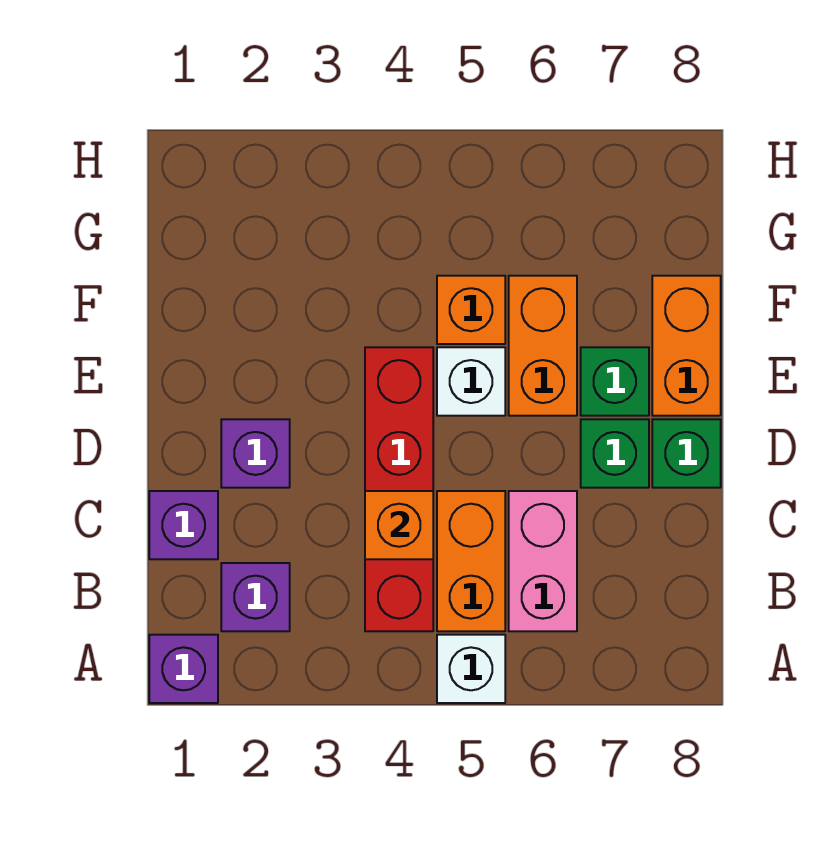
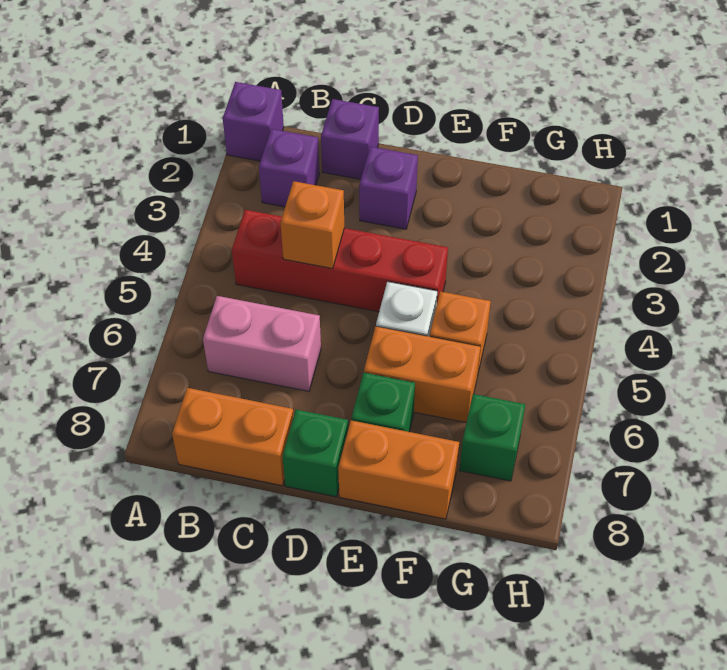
white brick A5 level 1 -> none
orange brick B5:C5 level 1 -> orange brick B8:C8 level 1
green brick D7 level 1 -> green brick G7 level 1

